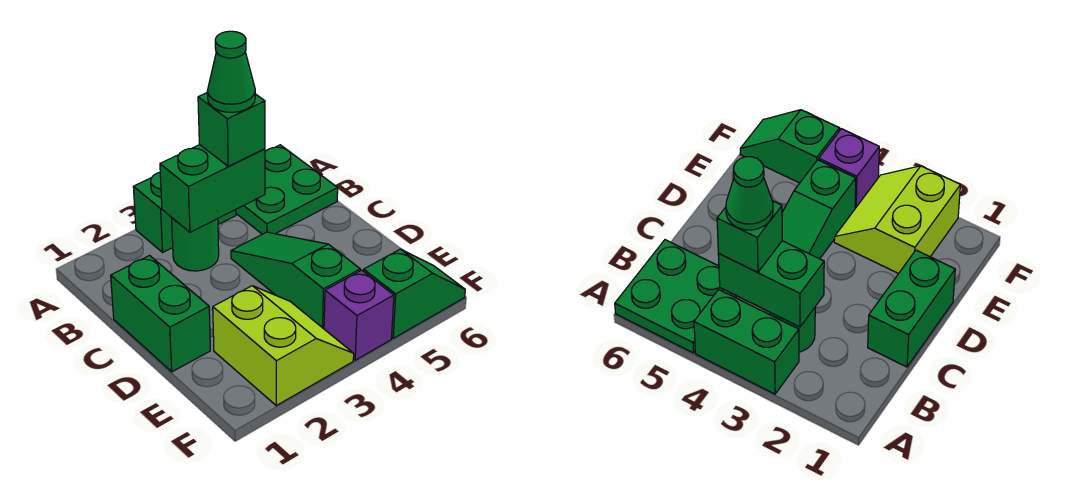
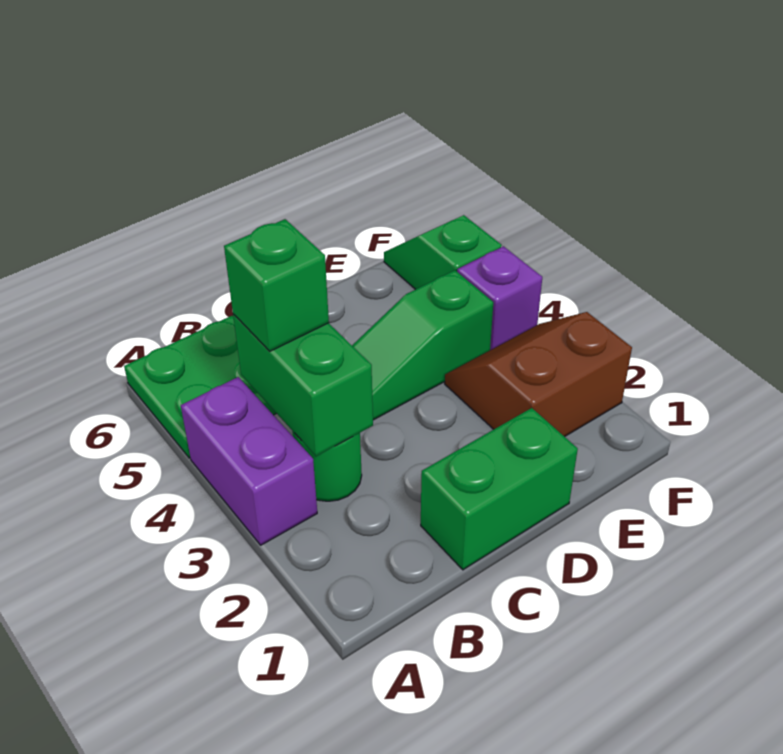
green brick A3:A4 level 1 -> purple brick A3:A4 level 1
green cone B4 level 4 -> none
lime slope E2:F3 level 1 top 2 -> brown slope E2:F3 level 1 top 2

